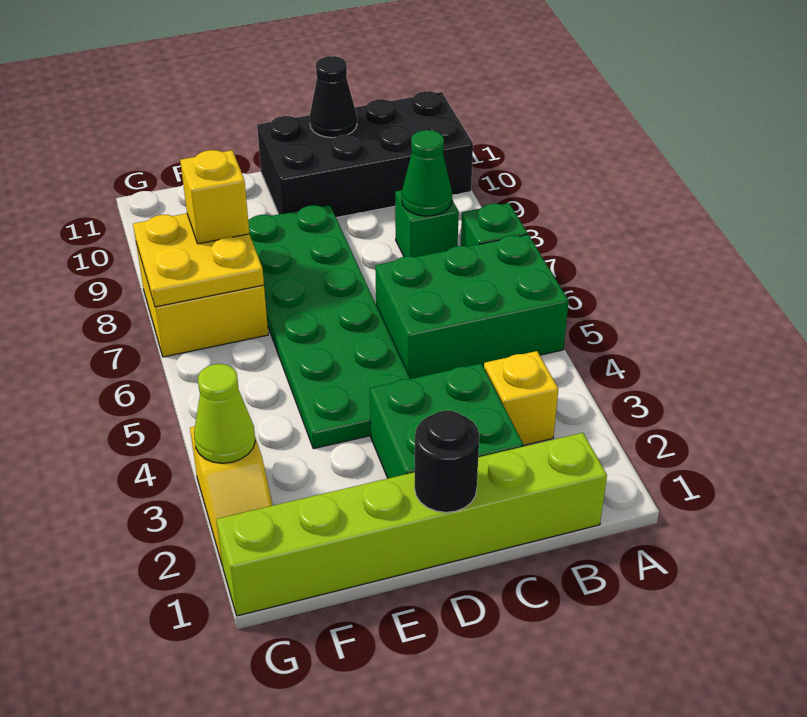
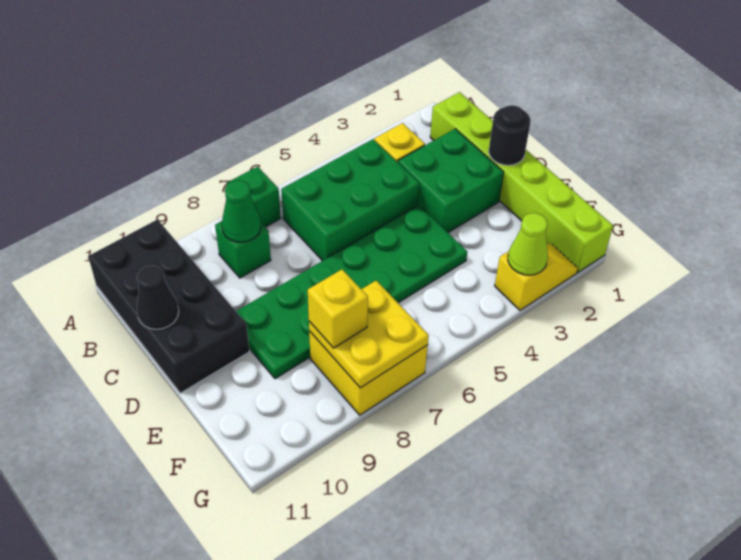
green brick A5:C6 level 1 -> green brick B4:C6 level 1

